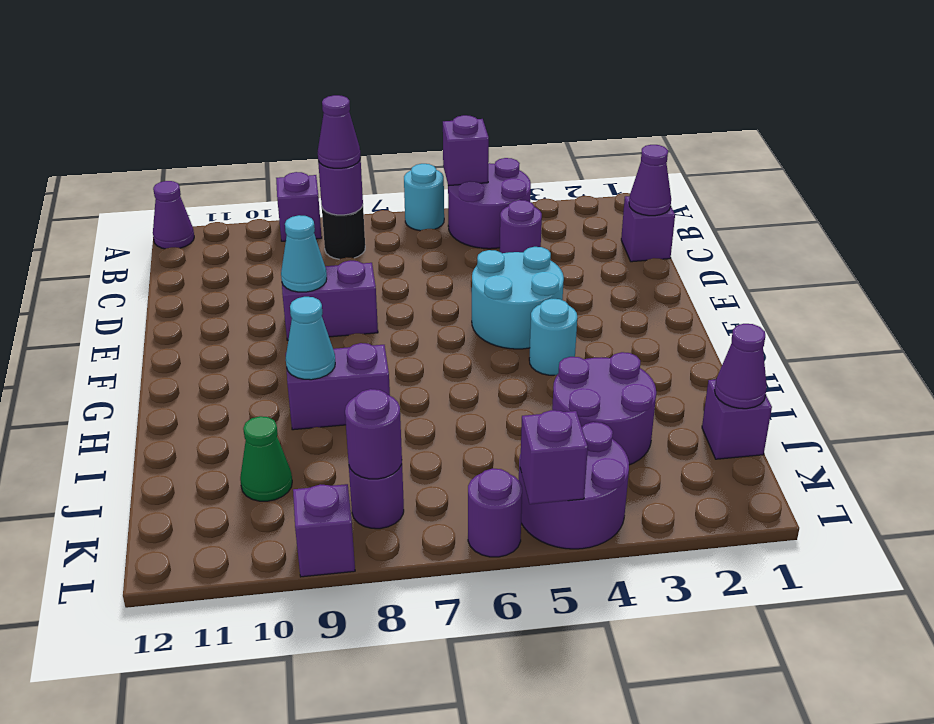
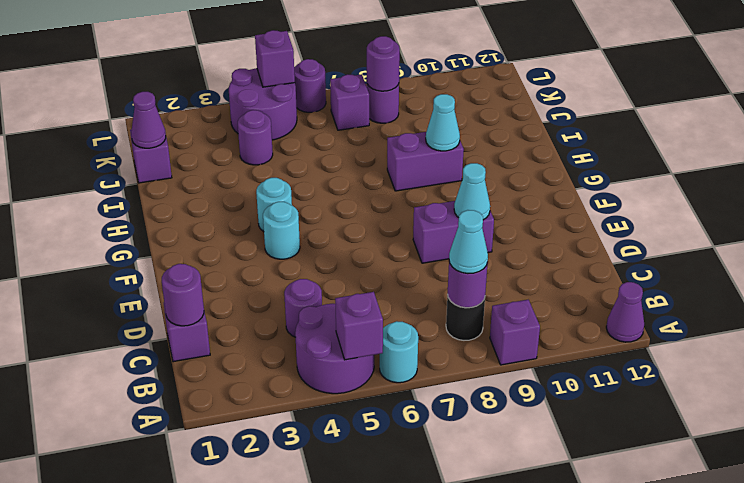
purple cone B8 level 3 -> cyan cone B8 level 3
purple cone C1 level 2 -> purple round brick C1 level 2
cyan round brick E4:F5 level 1 -> cyan round brick F4 level 1
purple round brick I3:J4 level 1 -> purple round brick J4 level 1
green cone J10 level 1 -> none
purple brick L9 level 1 -> purple brick K7 level 1

